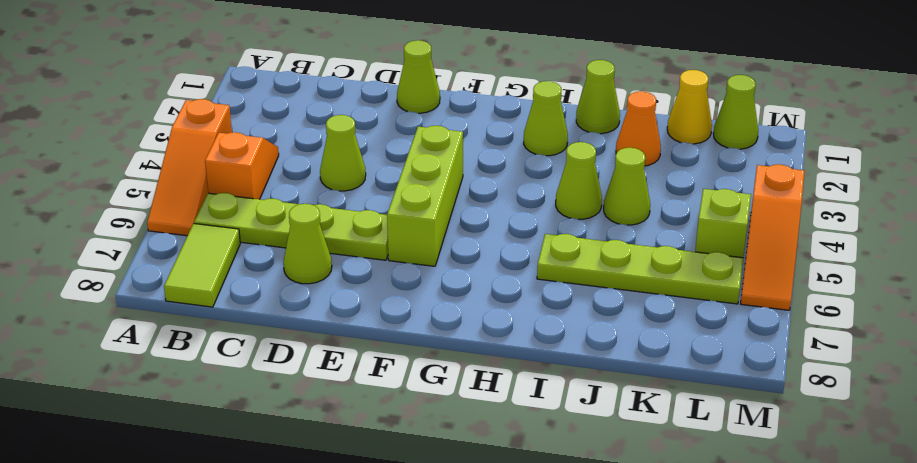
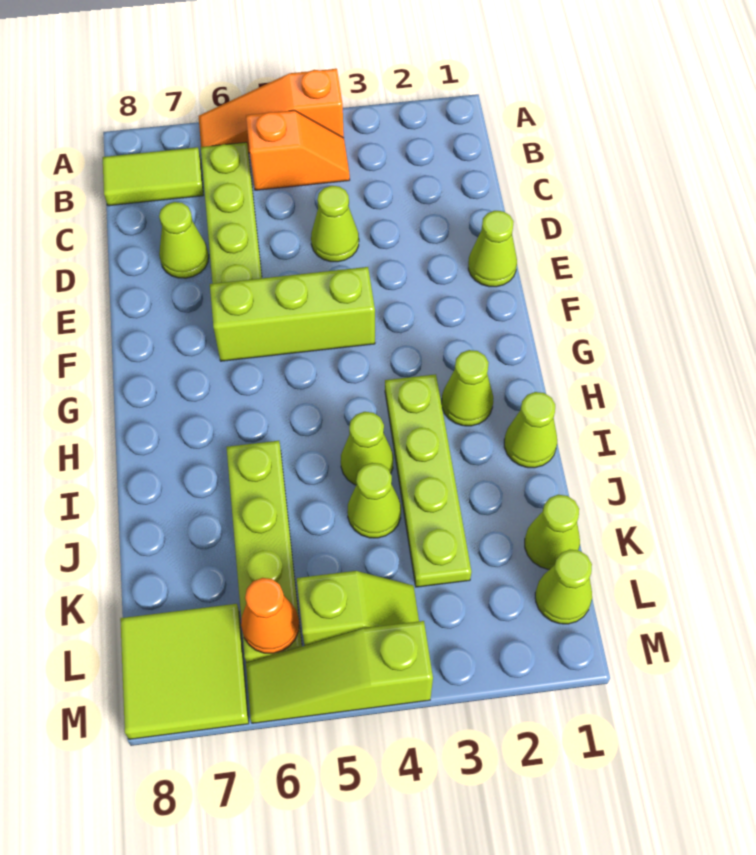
none -> lime plate H3:K3 level 1
orange cone J2 level 1 -> orange cone L6 level 2
yellow cone K1 level 1 -> lime cone K1 level 1
none -> lime tile L7:M8 level 1
orange slope M4:M6 level 1 top 4 -> lime slope M4:M6 level 1 top 4

